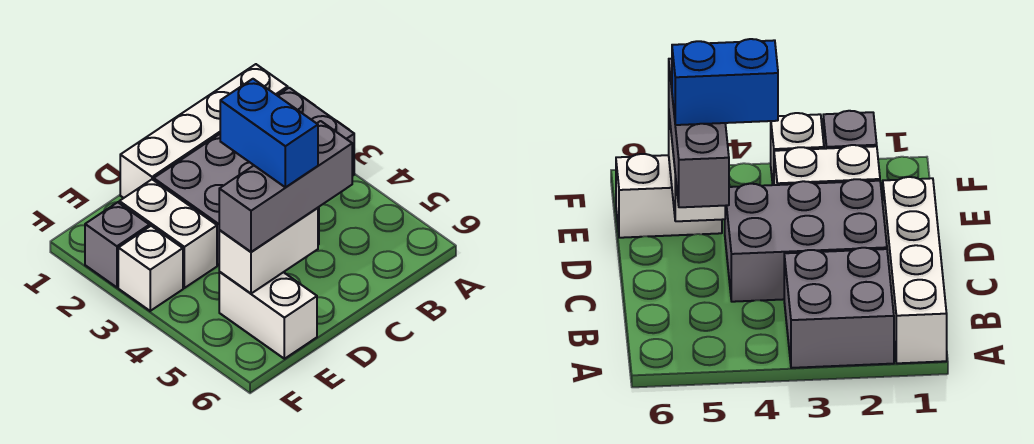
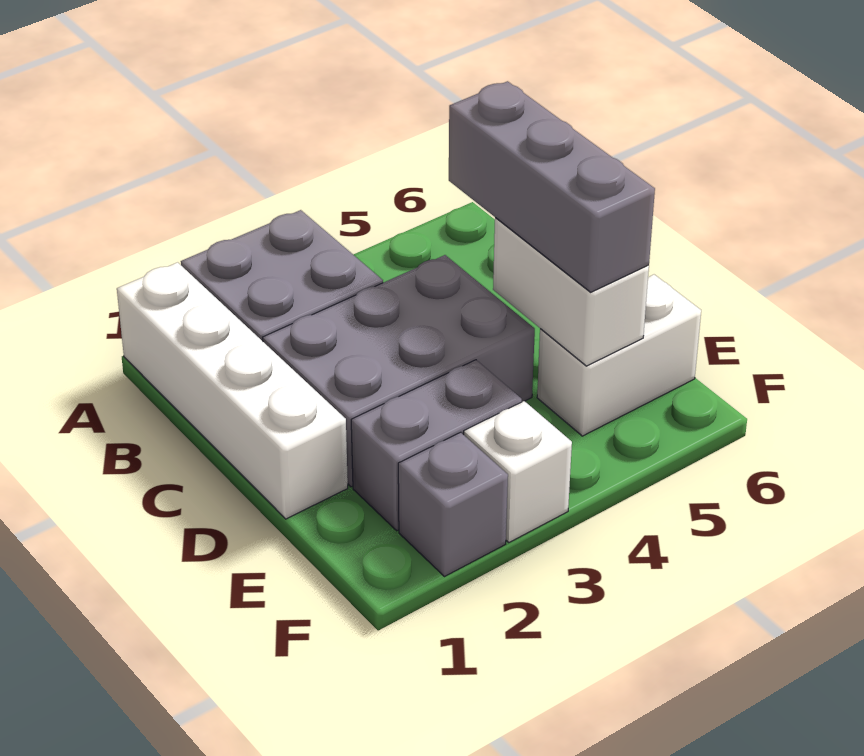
blue brick D4:D5 level 4 -> none
white brick E2:E3 level 1 -> grey brick E2:E3 level 1

